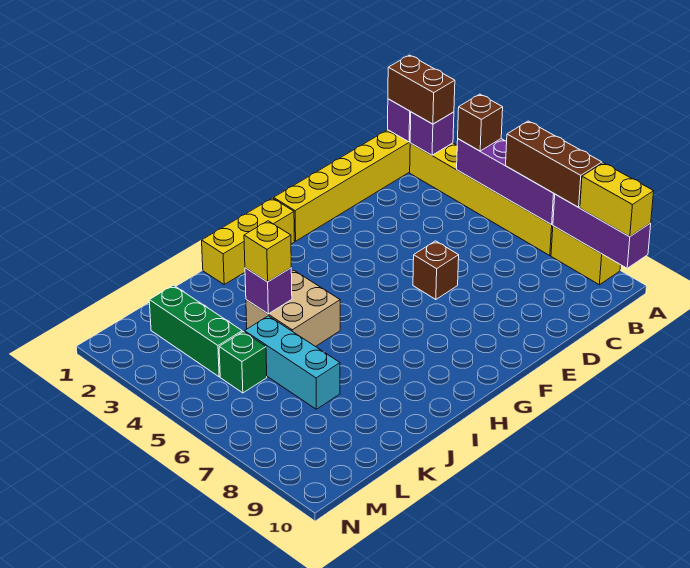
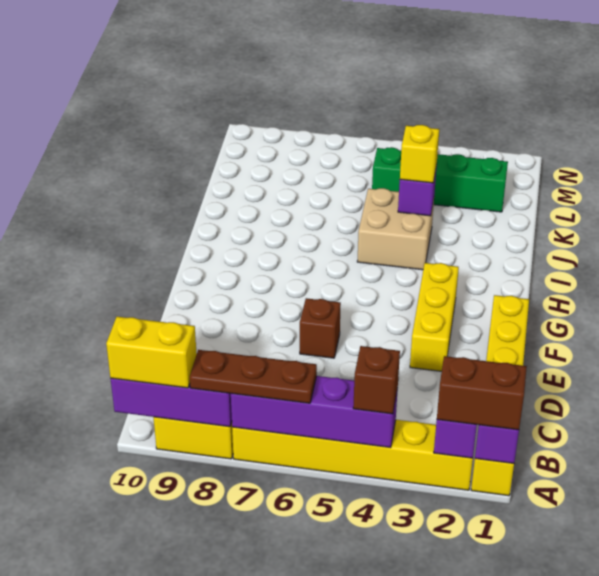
brown brick A6:A8 level 3 -> brown plate A6:A8 level 3
yellow brick G1:I1 level 1 -> yellow brick E3:G3 level 1
cyan brick K5:K7 level 1 -> none

